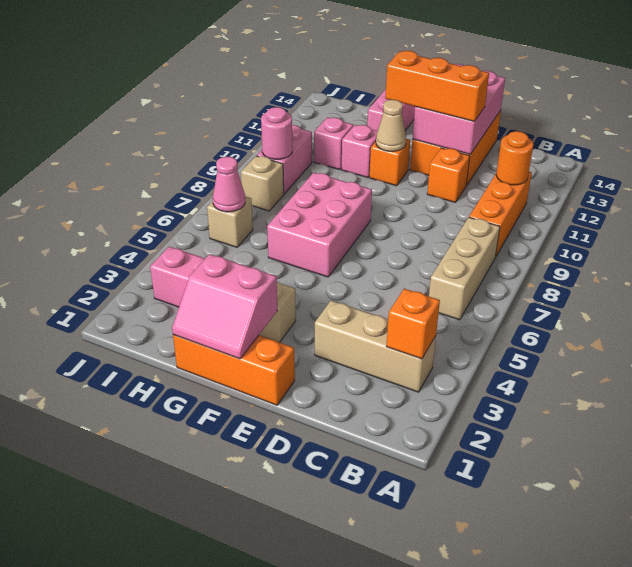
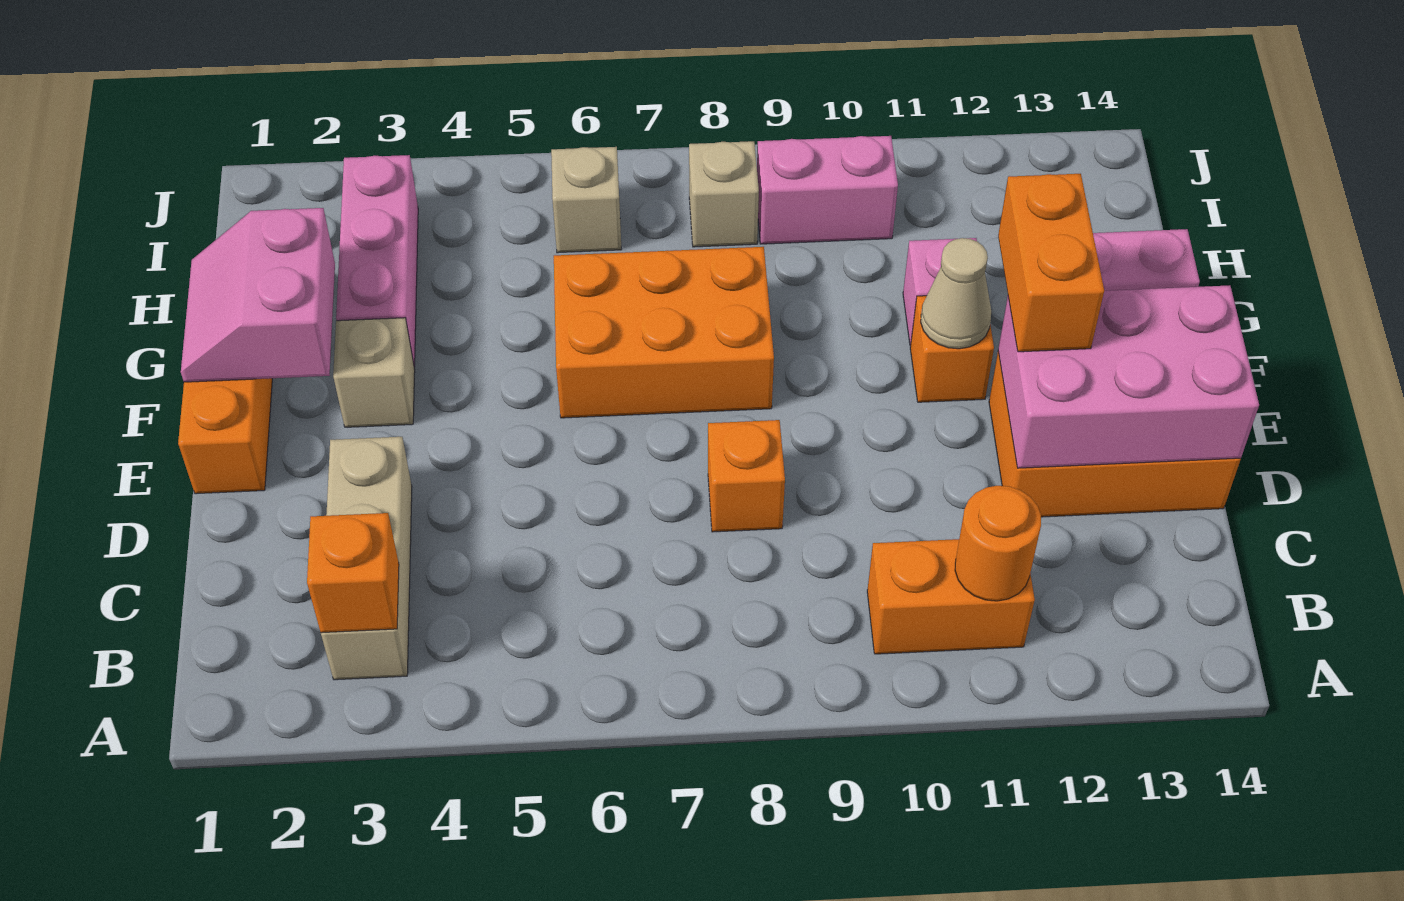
tan brick B6:B8 level 1 -> none
orange brick B9:B11 level 1 -> orange brick B10:B11 level 1
orange brick D11 level 1 -> orange brick D8 level 1
orange brick D12:F12 level 3 -> orange brick E12:F12 level 3
pink brick F6:G8 level 1 -> orange brick F6:G8 level 1
pink brick H11 level 1 -> none
pink cone I6 level 2 -> none
pink round brick I9 level 2 -> none

